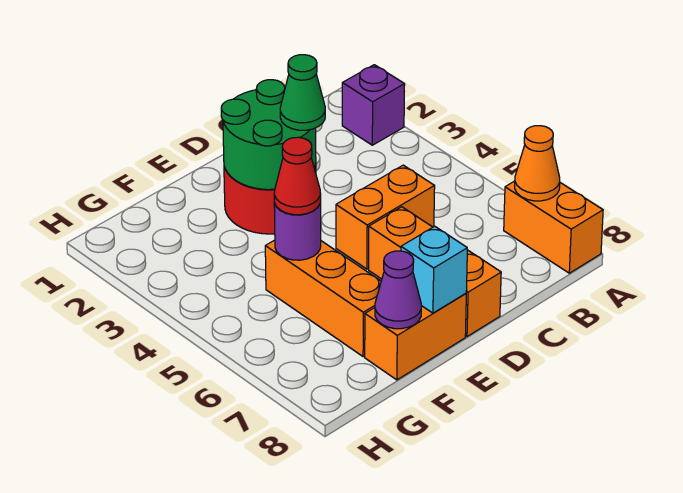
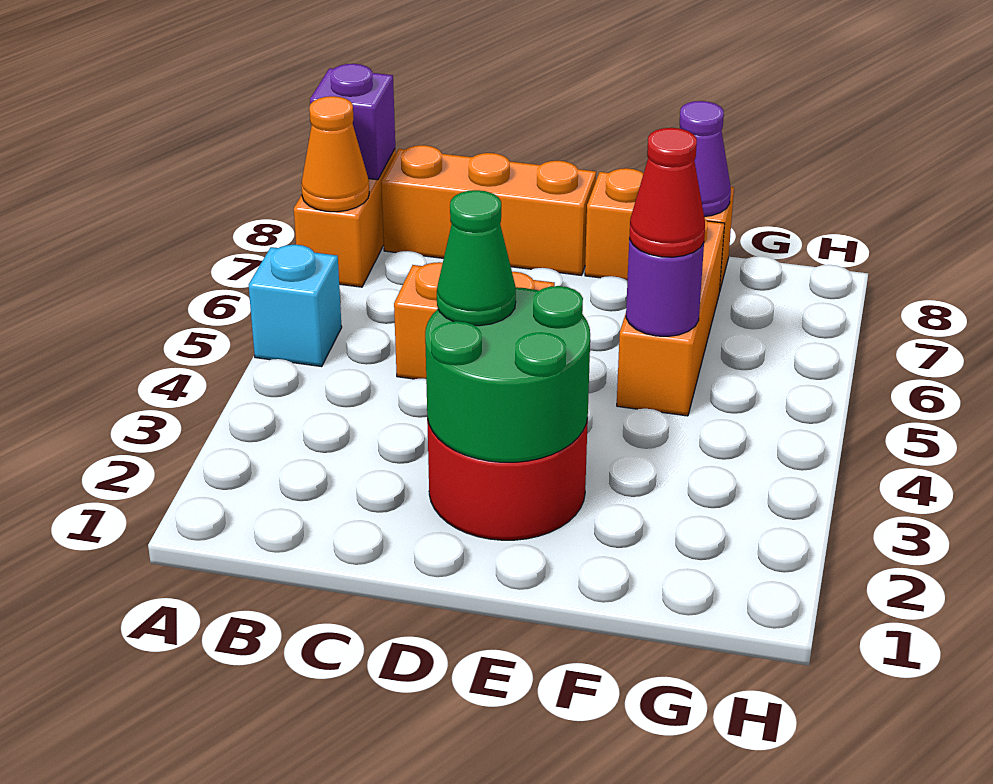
purple brick A2 level 1 -> purple brick A8 level 2
orange brick D6:D8 level 1 -> orange brick B8:D8 level 1
cyan brick E8 level 2 -> cyan brick A5 level 1

